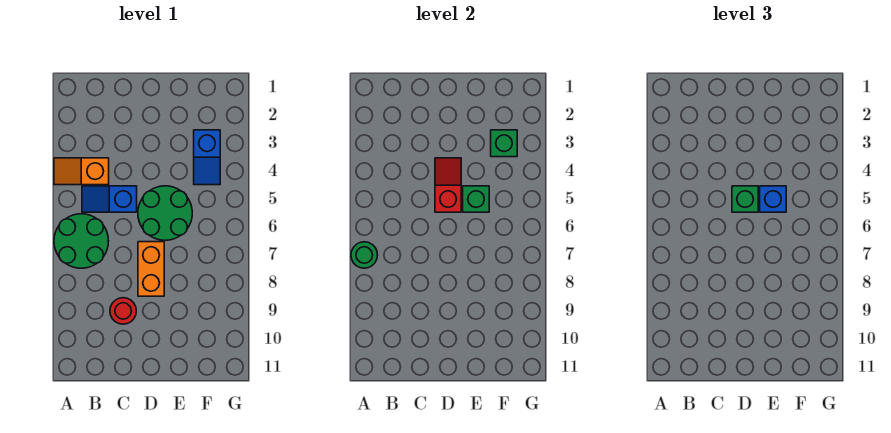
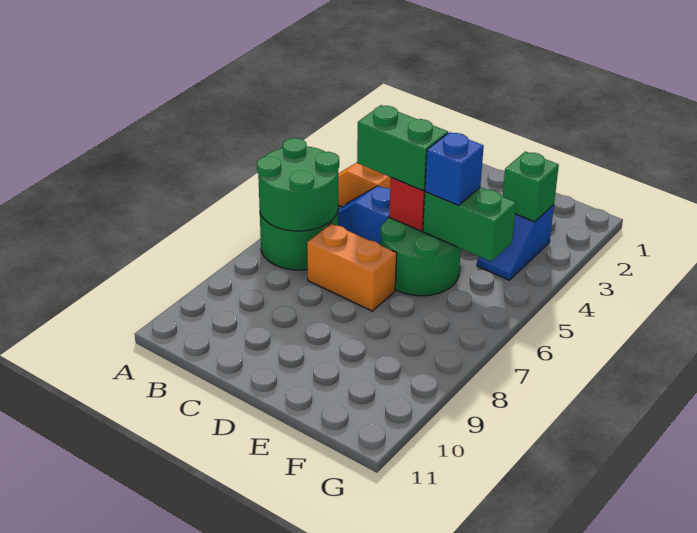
green round brick A7 level 2 -> green round brick A6:B7 level 2
red round brick C9 level 1 -> none
green brick D5 level 3 -> green brick C5:D5 level 3
orange brick D7:D8 level 1 -> orange brick C7:D7 level 1
green brick E5 level 2 -> green brick E5:F5 level 2

